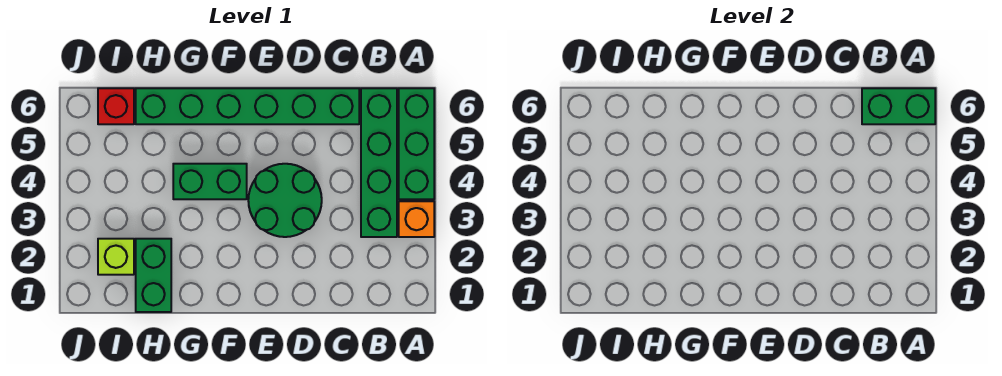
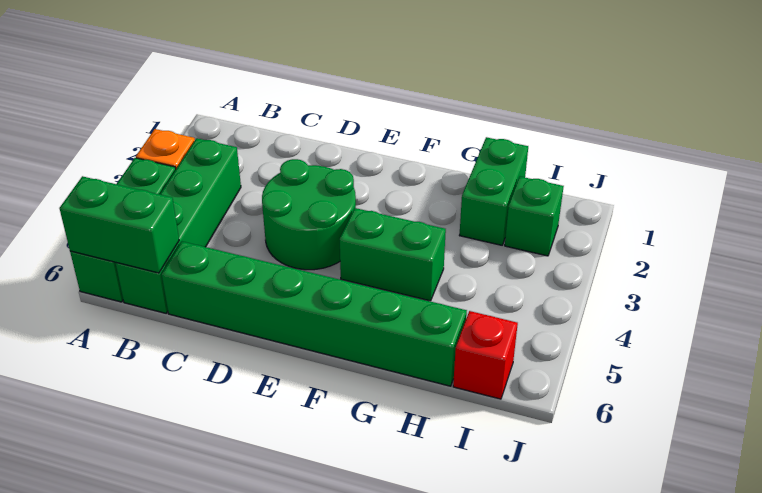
lime brick I2 level 1 -> green brick I2 level 1

